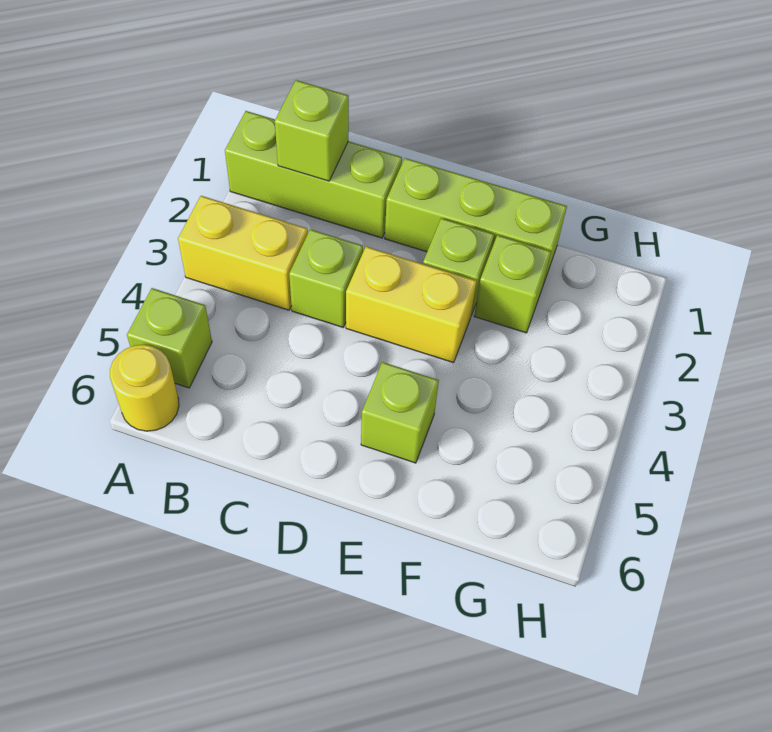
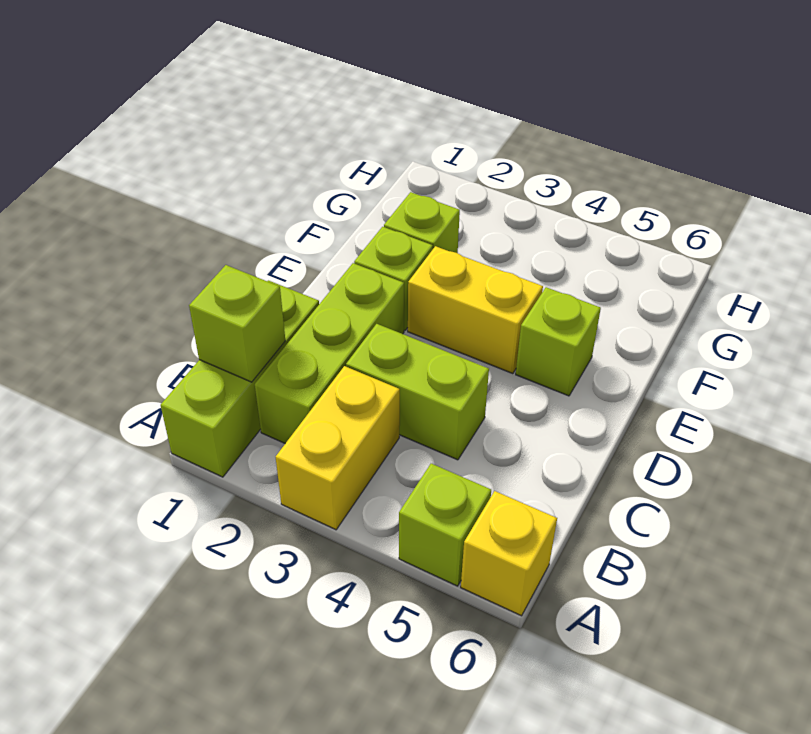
yellow round brick A6 level 1 -> yellow brick A6 level 1
lime brick C3 level 1 -> lime brick C3:C4 level 1
lime brick D1:F1 level 1 -> lime brick B2:D2 level 1
yellow brick D3:E3 level 1 -> yellow brick E3:E4 level 1

